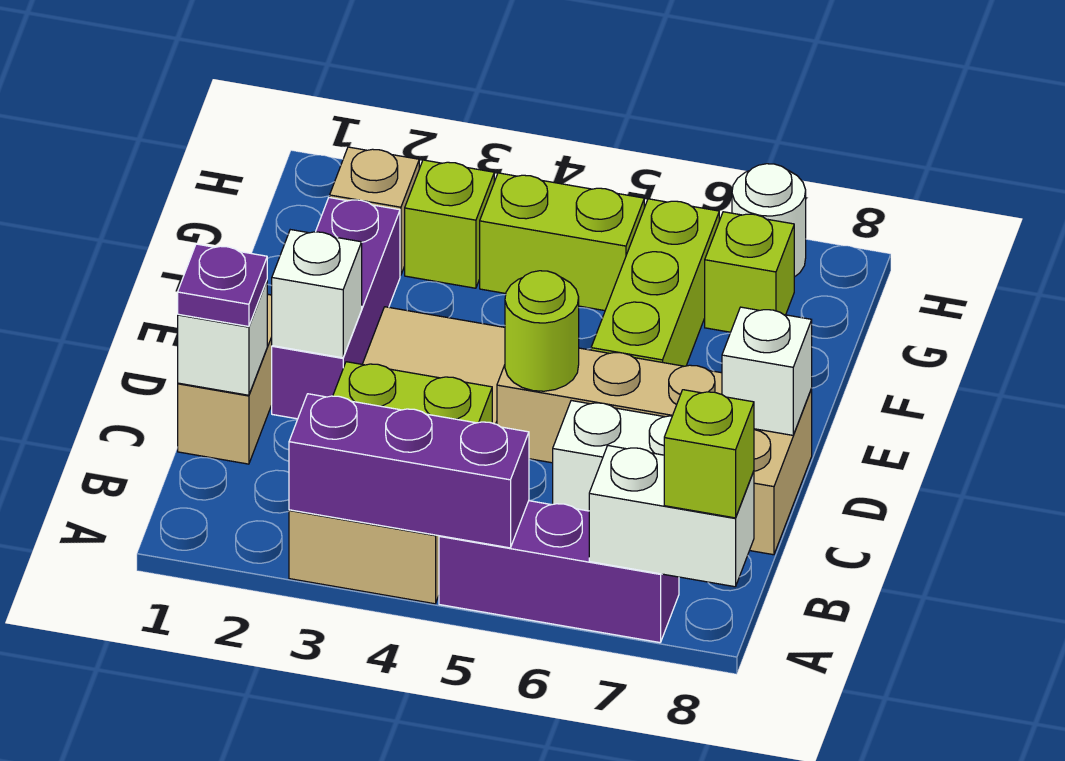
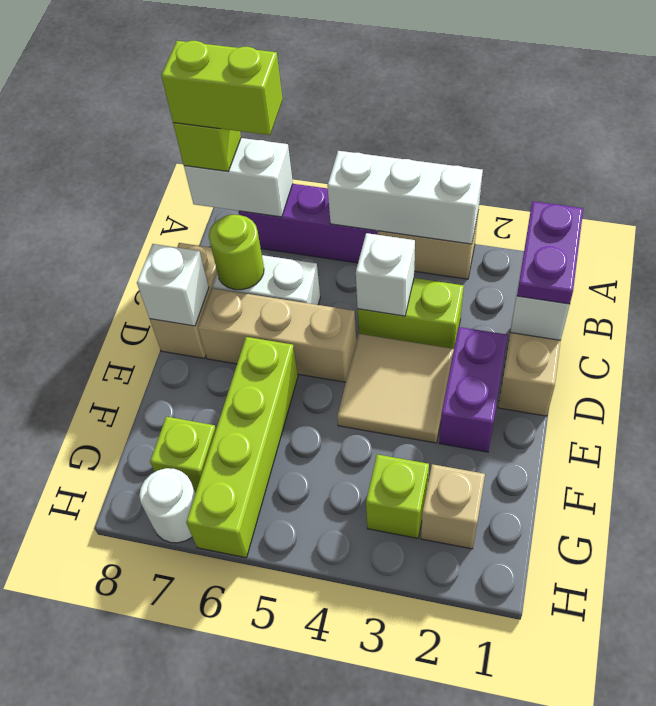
purple brick A3:A5 level 2 -> white brick A3:A5 level 2
purple plate C1 level 3 -> purple plate B1:C1 level 3
purple brick D2:F2 level 1 -> purple brick D2:E2 level 1
white brick D2 level 2 -> white brick C4 level 2
lime round brick D5 level 2 -> lime round brick C7 level 2
lime brick E6:G6 level 1 -> lime brick E6:H6 level 1
lime brick G4:G5 level 1 -> lime brick A7:A8 level 4

